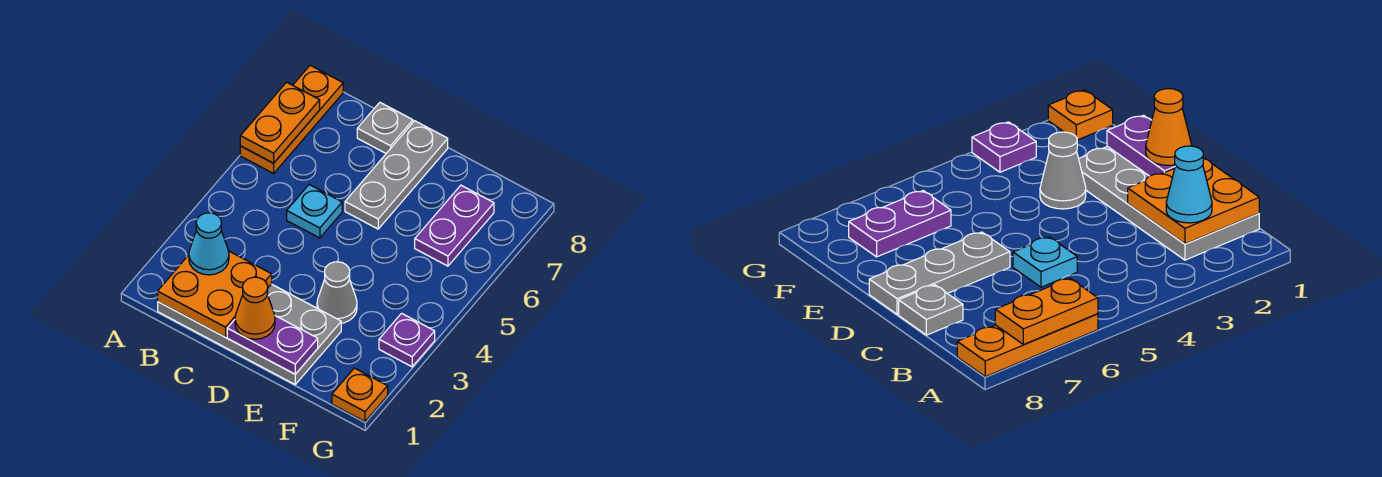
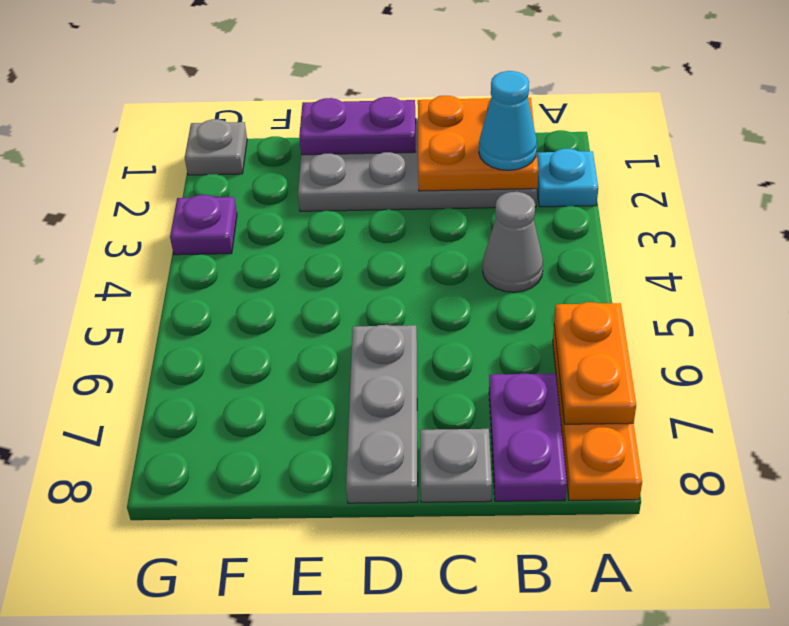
cyan plate C5 level 1 -> cyan plate A2 level 1
orange cone D1 level 3 -> none
grey cone E3 level 1 -> grey cone B4 level 1
purple plate F6:F7 level 1 -> purple plate B7:B8 level 1
orange plate G1 level 1 -> grey plate G1 level 1

